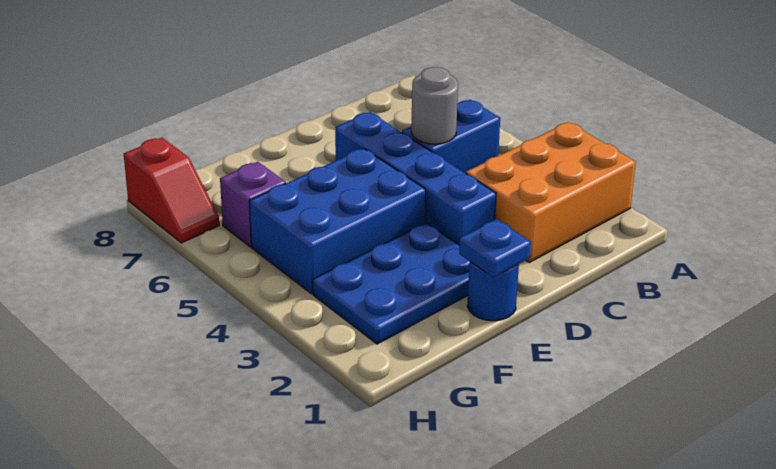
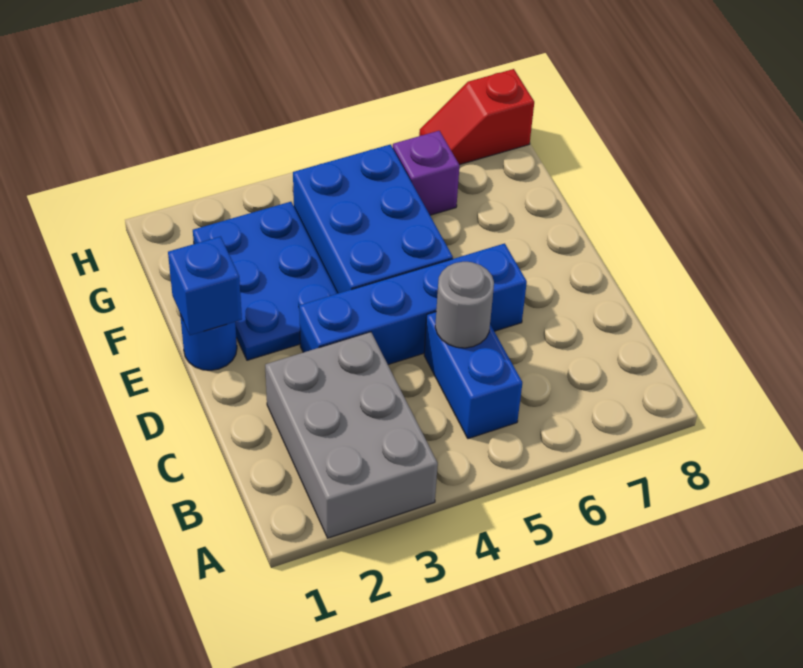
orange brick A2:C3 level 1 -> grey brick A2:C3 level 1
blue plate E1 level 2 -> blue brick E1 level 2

